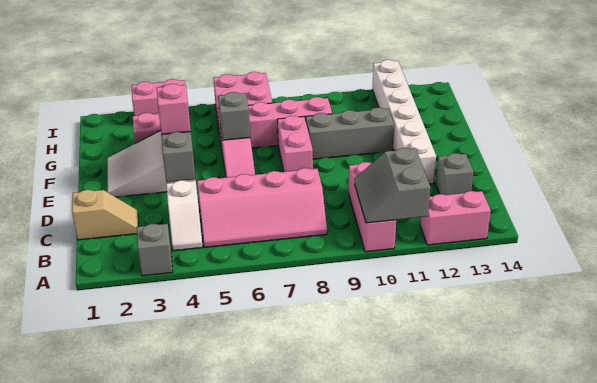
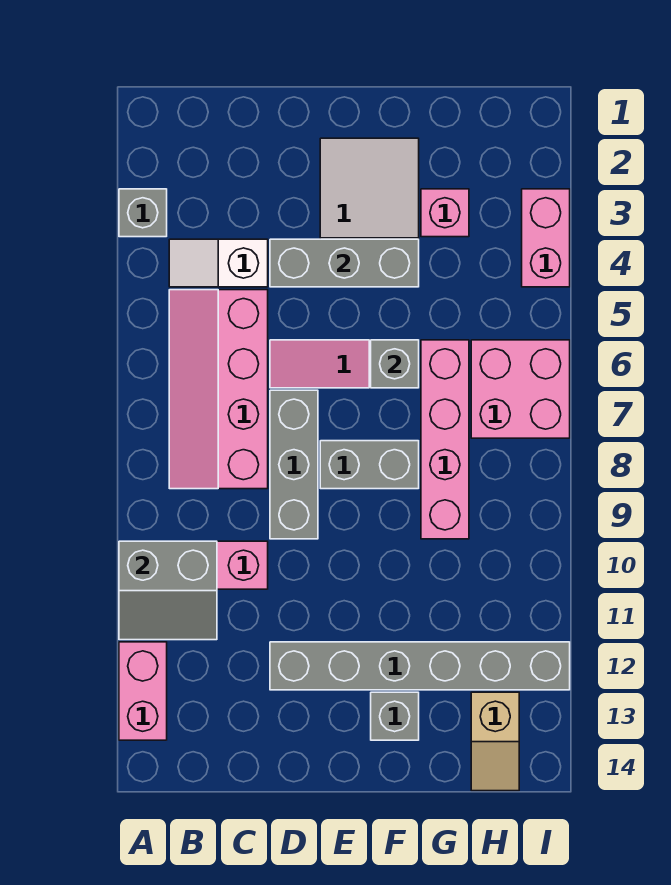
grey slope A10:B11 level 2 top 11 -> grey slope A10:B11 level 2 top 10
tan slope C1:C2 level 1 top 1 -> tan slope H13:H14 level 1 top 13
grey brick C13 level 1 -> grey brick F13 level 1
white brick D12:I12 level 1 -> grey brick D12:I12 level 1
pink brick E4 level 3 -> none
pink brick E8:F8 level 1 -> grey brick E8:F8 level 1
grey brick F9:F11 level 1 -> grey brick D7:D9 level 1

